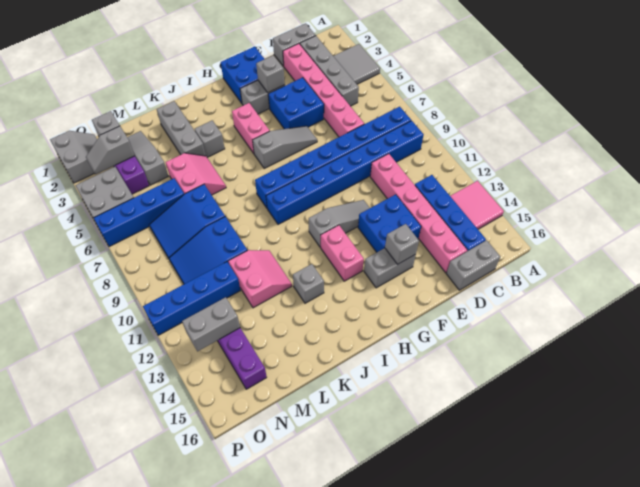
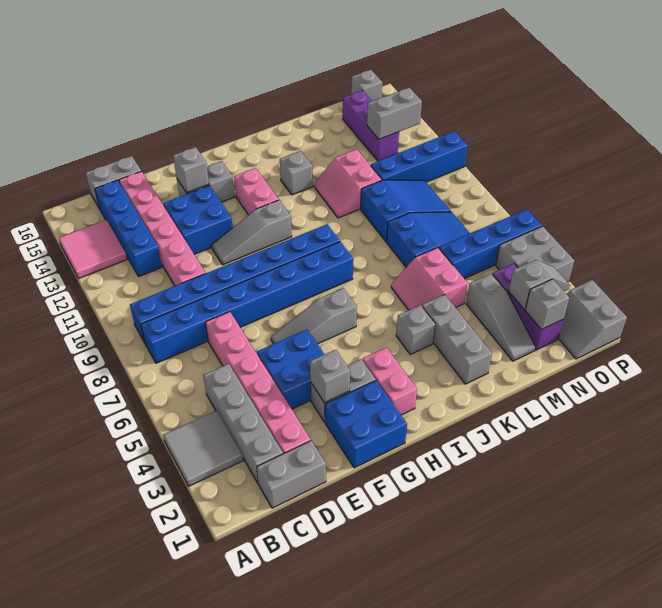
pink brick H4:H5 level 1 -> pink brick H2:H3 level 1
none -> grey brick O16 level 1

